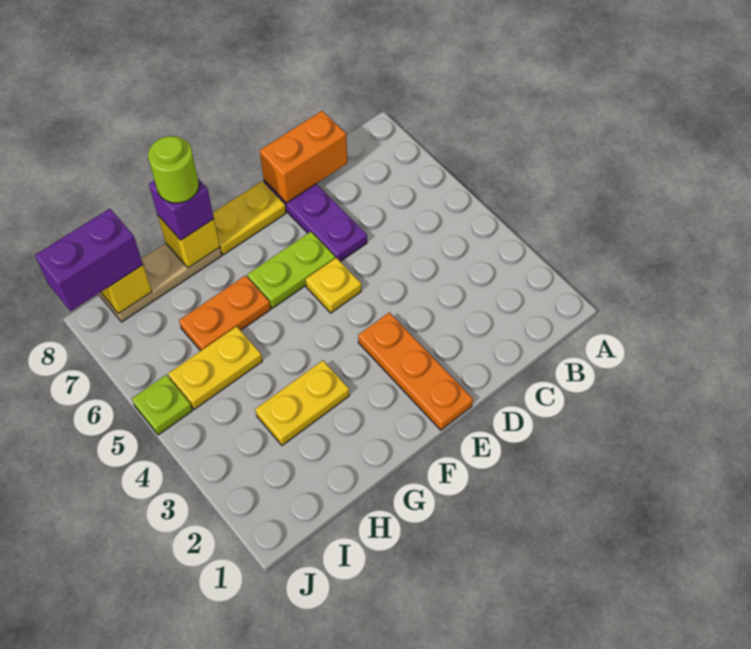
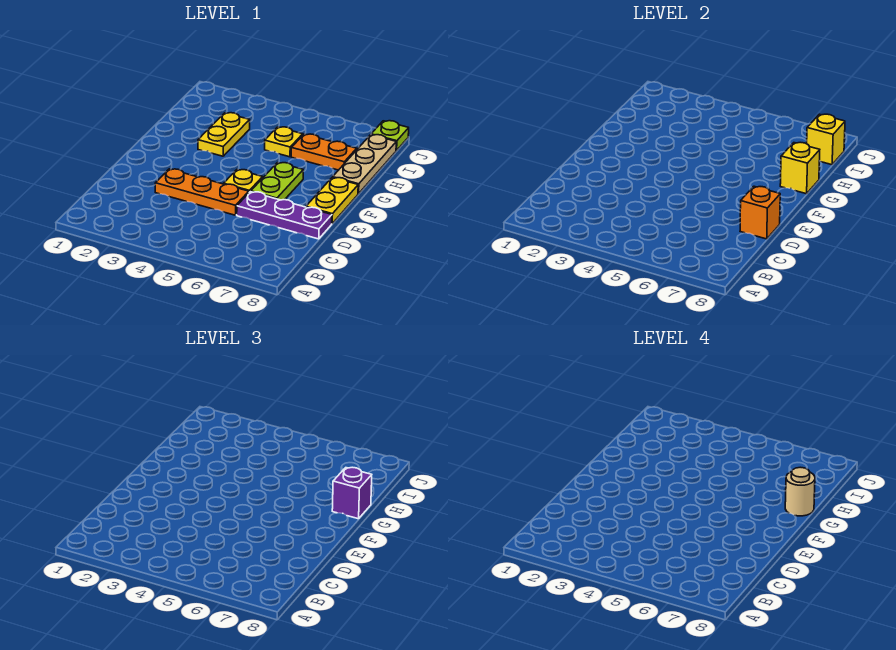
orange brick C8:D8 level 2 -> orange brick D8 level 2
orange plate E1:E3 level 1 -> orange plate D3:D5 level 1
orange plate G6:H6 level 1 -> orange plate H6:H7 level 1
lime round brick G8 level 4 -> tan round brick G8 level 4
yellow plate H5:I5 level 1 -> yellow plate H5 level 1
purple brick I8:J8 level 3 -> none
lime plate J5 level 1 -> lime plate J8 level 1

